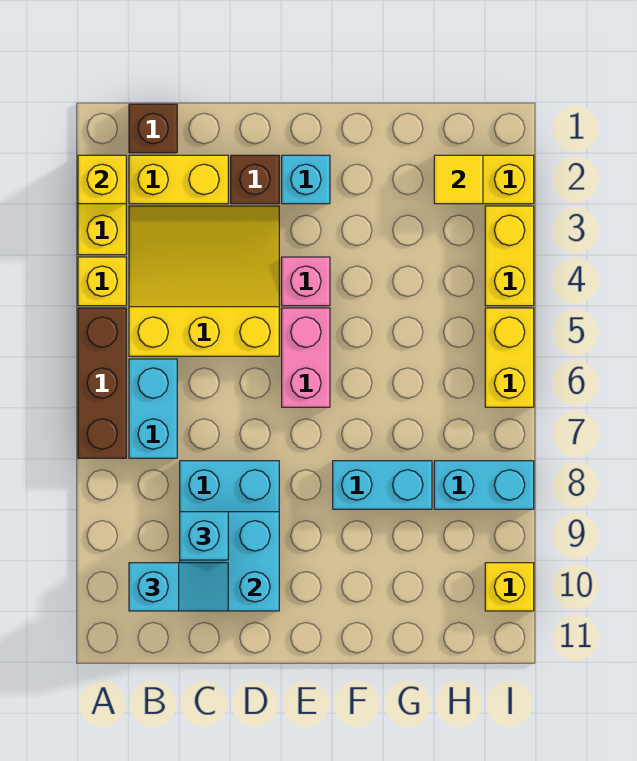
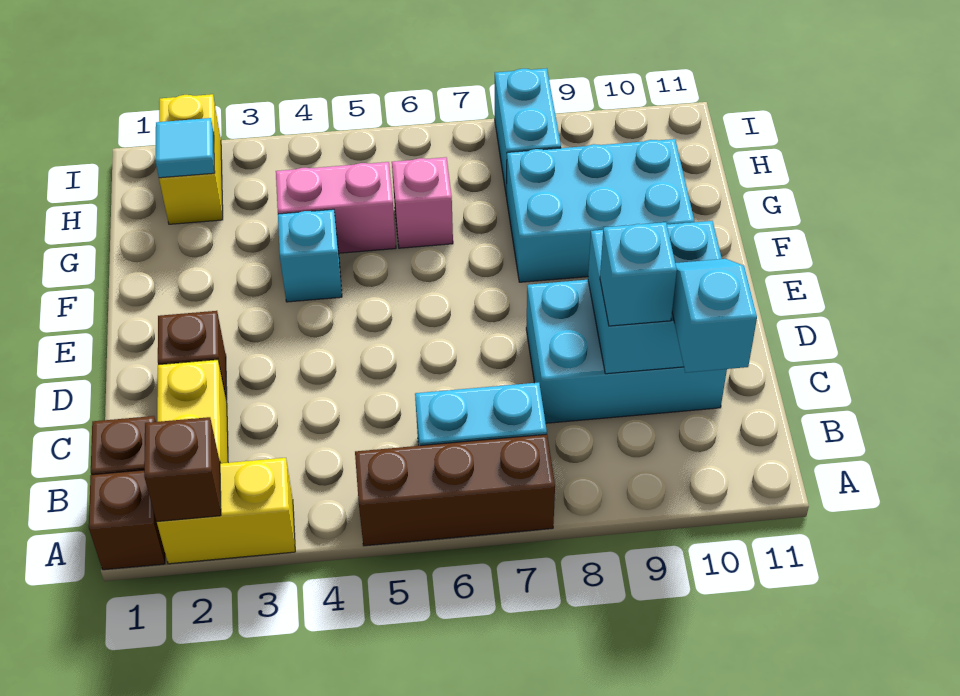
none -> brown brick A1 level 1
yellow brick A2 level 2 -> brown brick A2 level 2
yellow brick A4 level 1 -> none
yellow slope B3:D5 level 1 top 5 -> none
cyan brick E2 level 1 -> cyan brick F4 level 1
pink brick E4 level 1 -> pink brick G6 level 1
pink brick E5:E6 level 1 -> pink brick G4:G5 level 1
cyan brick F8:G8 level 1 -> cyan brick F8:G10 level 1
yellow tile H2 level 2 -> cyan tile H2 level 2
yellow brick I3:I4 level 1 -> none
yellow brick I5:I6 level 1 -> none
yellow brick I10 level 1 -> none

